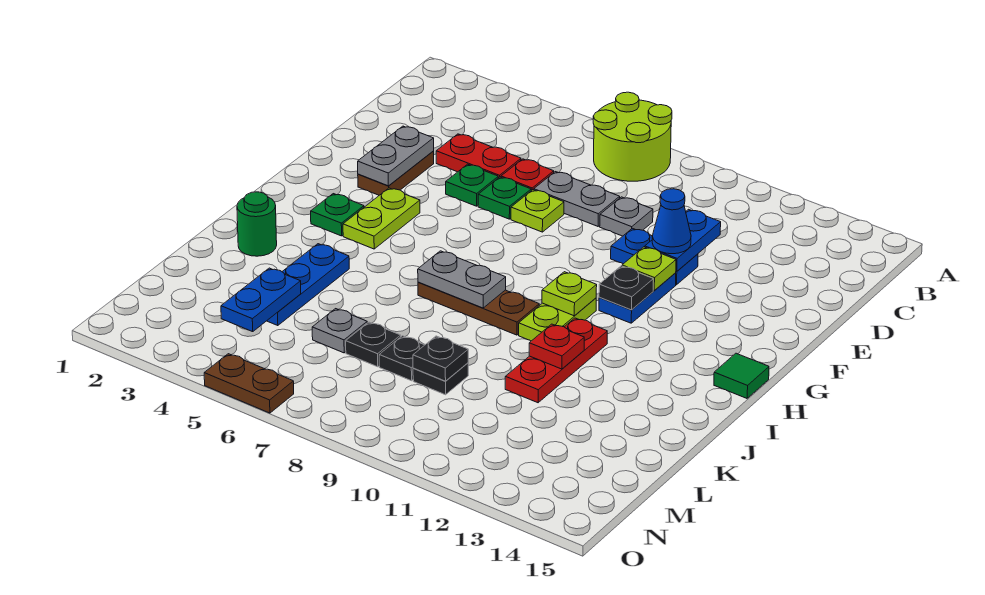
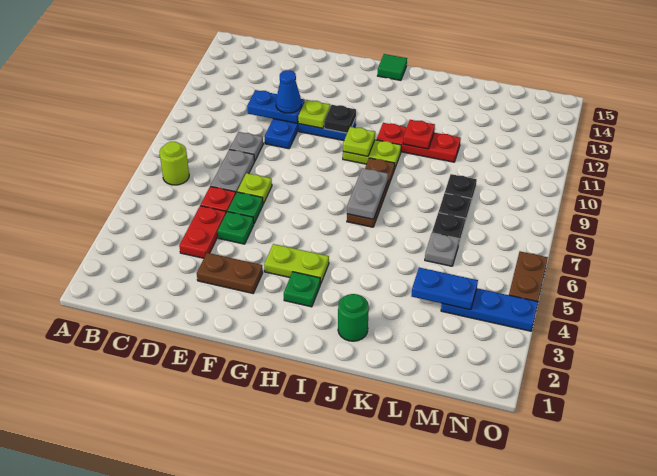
lime round brick A7:B8 level 1 -> lime round brick B7 level 1
grey plate E3:F3 level 2 -> none
blue plate J4:L4 level 1 -> blue plate M4:O4 level 1
black plate L9 level 2 -> none

